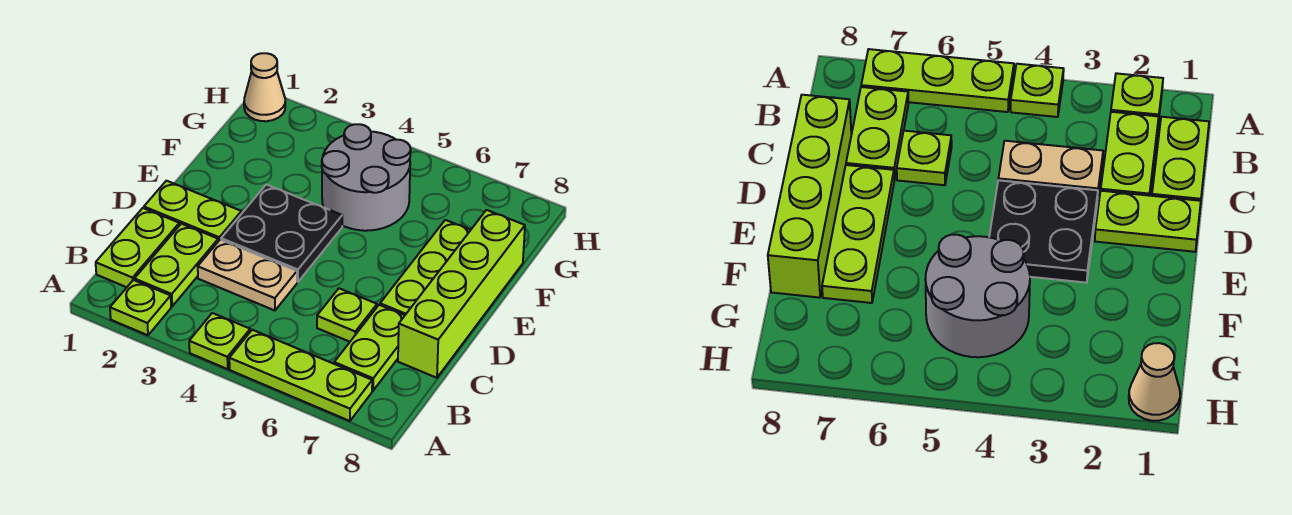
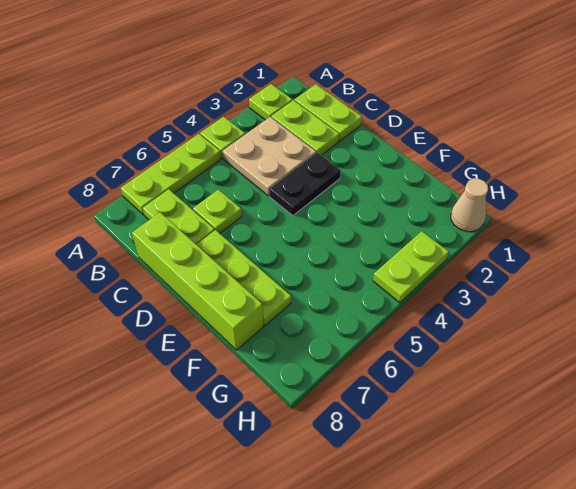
tan plate C3:C4 level 1 -> tan plate B3:C4 level 1
lime plate D1:D2 level 1 -> lime plate H3:H4 level 1
black plate D3:E4 level 1 -> black plate D3:D4 level 1
grey round brick F4:G5 level 1 -> none

